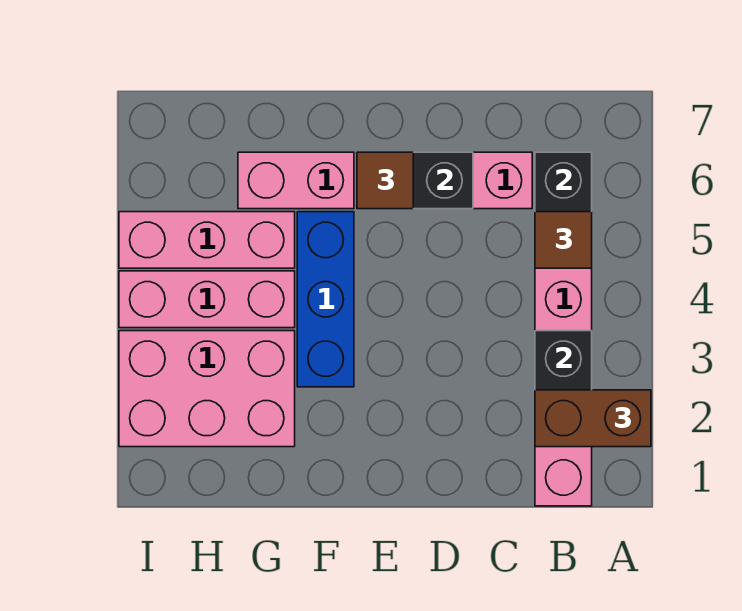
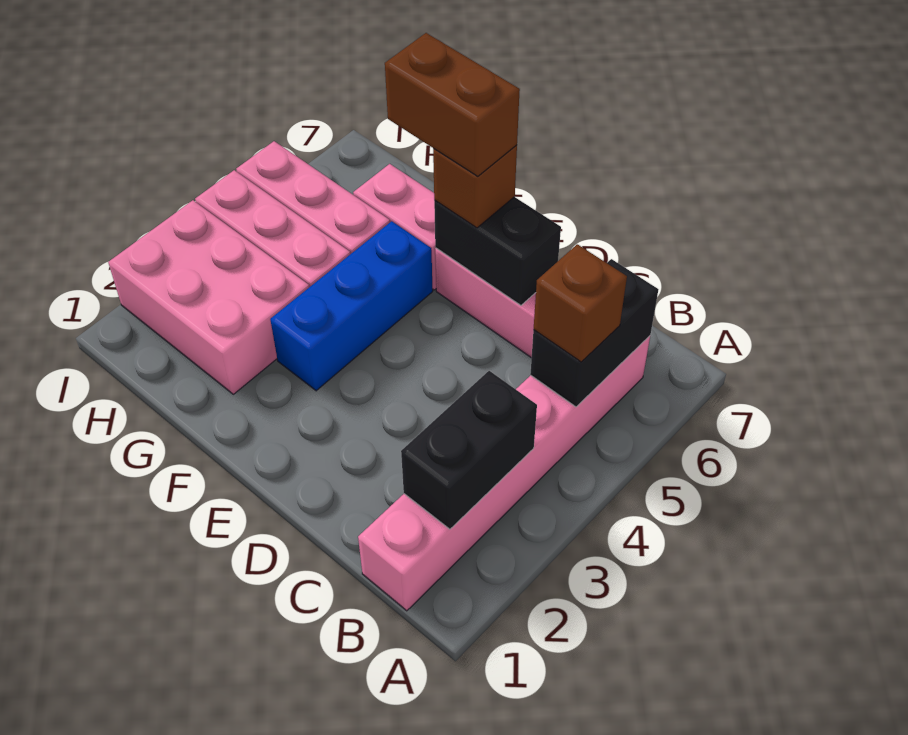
brown brick A2:B2 level 3 -> brown brick E6:F6 level 4
brown tile B5 level 3 -> brown brick B5 level 3
brown tile E6 level 3 -> brown brick E6 level 3

